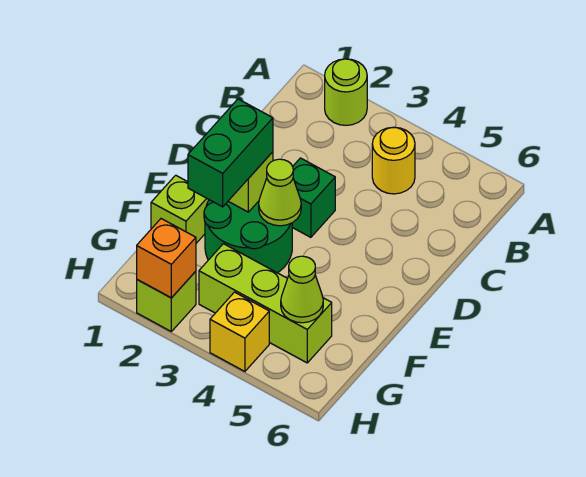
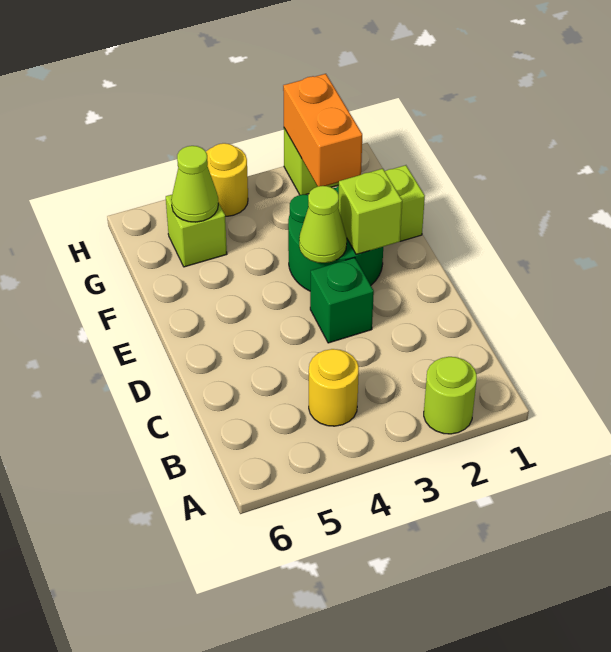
green brick E2:F2 level 3 -> none
lime brick G3:G5 level 1 -> lime brick G5 level 1
orange brick H2 level 2 -> orange brick G2:H2 level 2
yellow brick H4 level 1 -> yellow round brick H4 level 1

